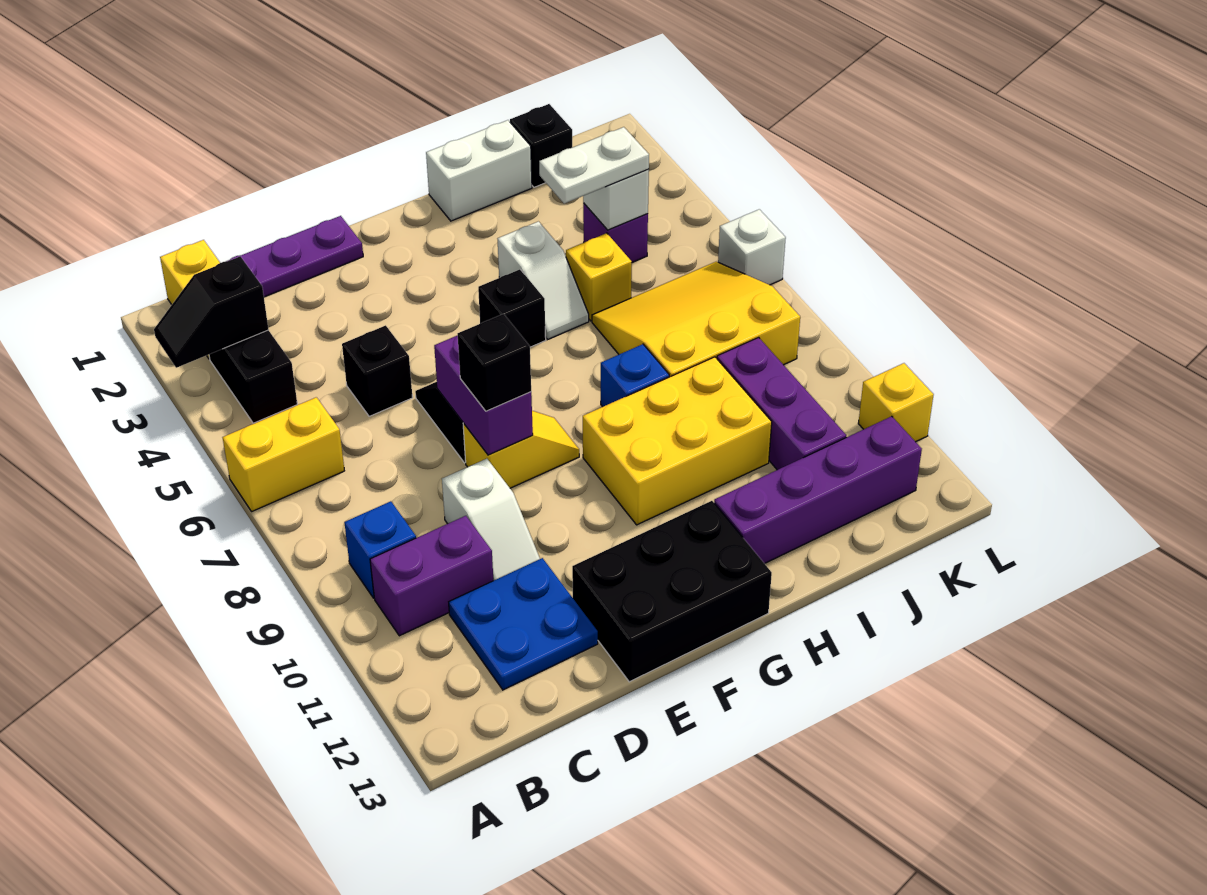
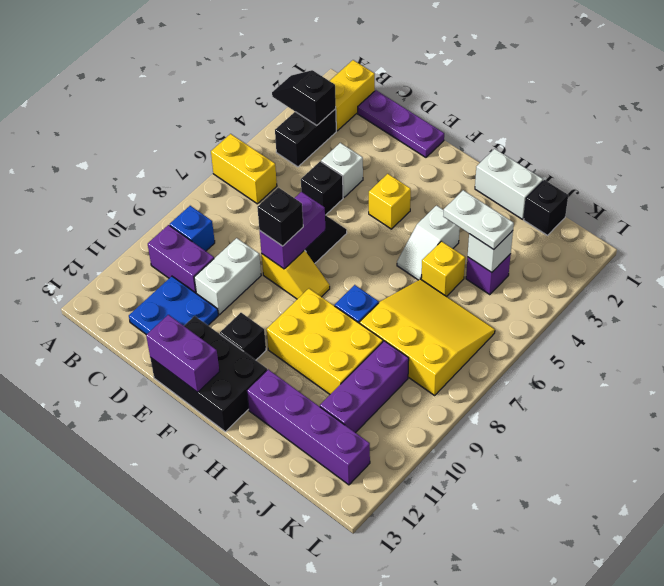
white slope D9:D10 level 1 top 9 -> white brick D9:D10 level 1
none -> purple brick E13:F13 level 2
black brick G5 level 1 -> black brick F11 level 1
white brick L6 level 1 -> white brick D4 level 1
yellow brick L11 level 1 -> yellow brick F4 level 1

